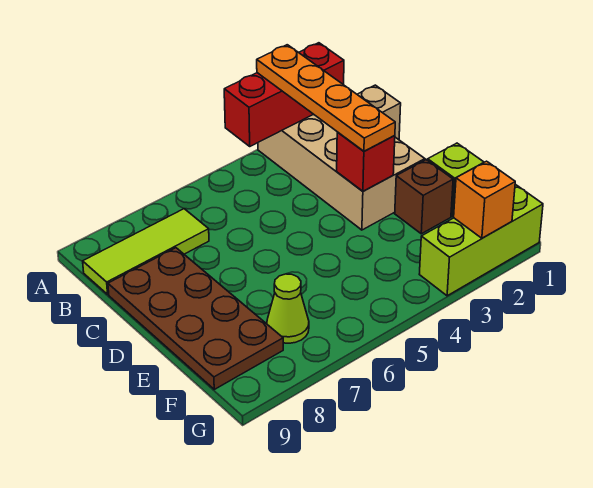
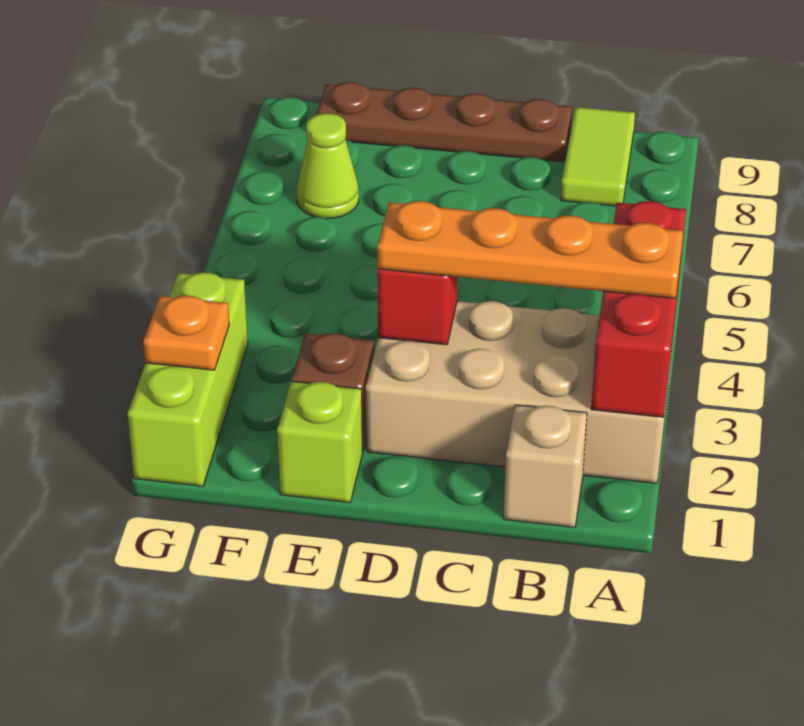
lime tile B7:B9 level 1 -> lime tile B8:B9 level 1
brown plate C8:F9 level 1 -> brown plate C9:F9 level 1
orange brick G2 level 2 -> orange plate G2 level 2

